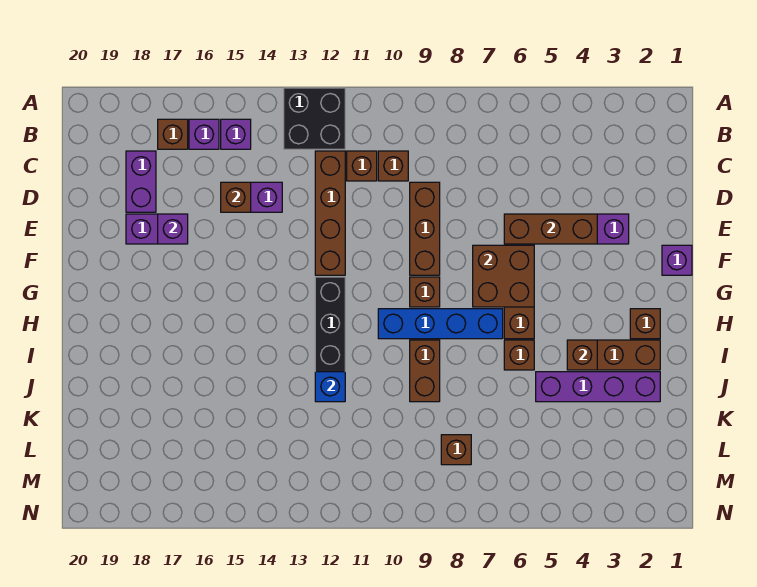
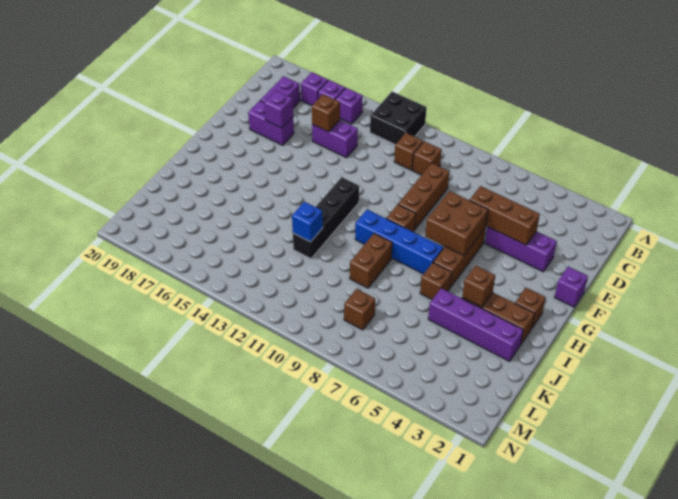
brown brick B17 level 1 -> purple brick B17 level 1
brown brick C12:F12 level 1 -> none

